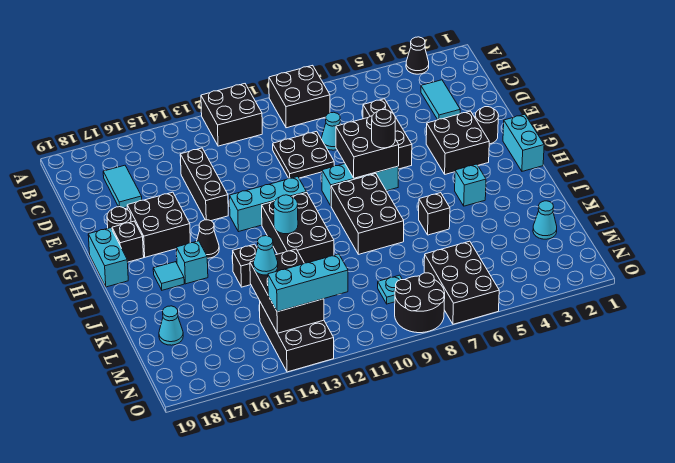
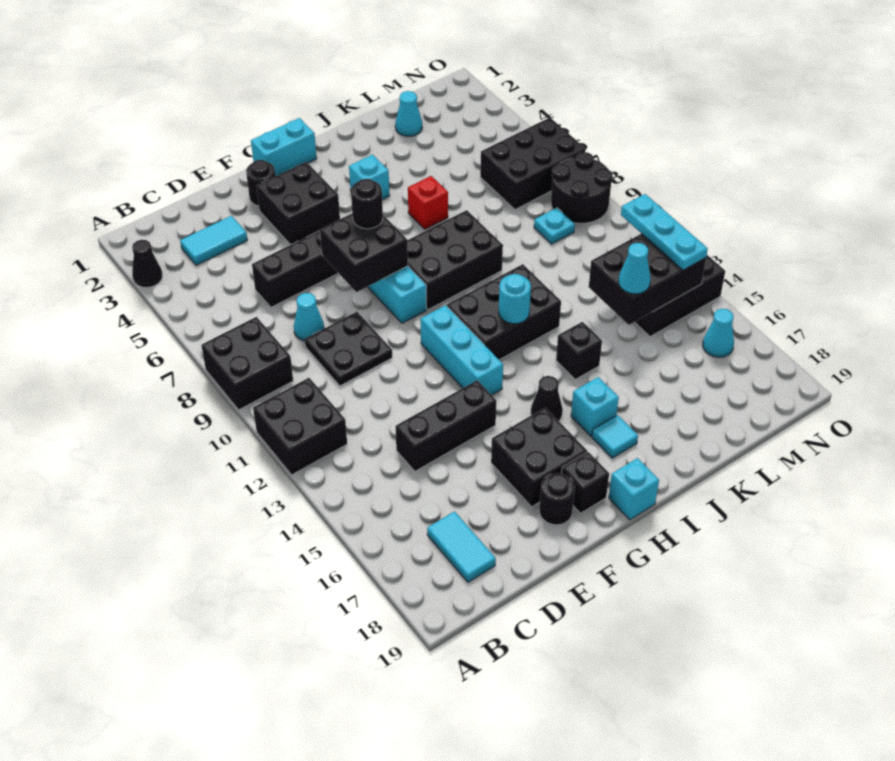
cyan tile C17:D17 level 1 -> cyan tile C17:C18 level 1
cyan brick G19:H19 level 1 -> cyan brick H19 level 1
black brick J6 level 1 -> red brick J6 level 1
cyan cone L18 level 1 -> cyan cone N16 level 1
cyan brick N12:N14 level 3 -> cyan plate N12:N14 level 3

